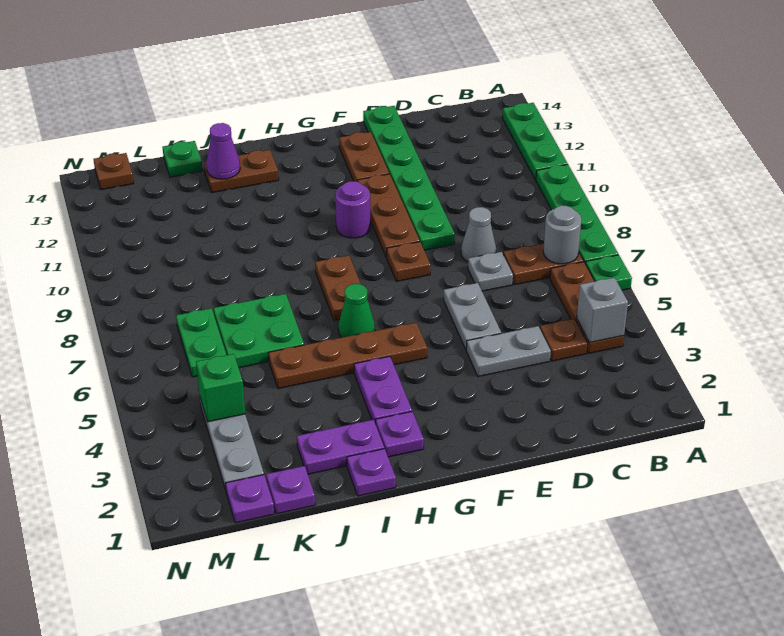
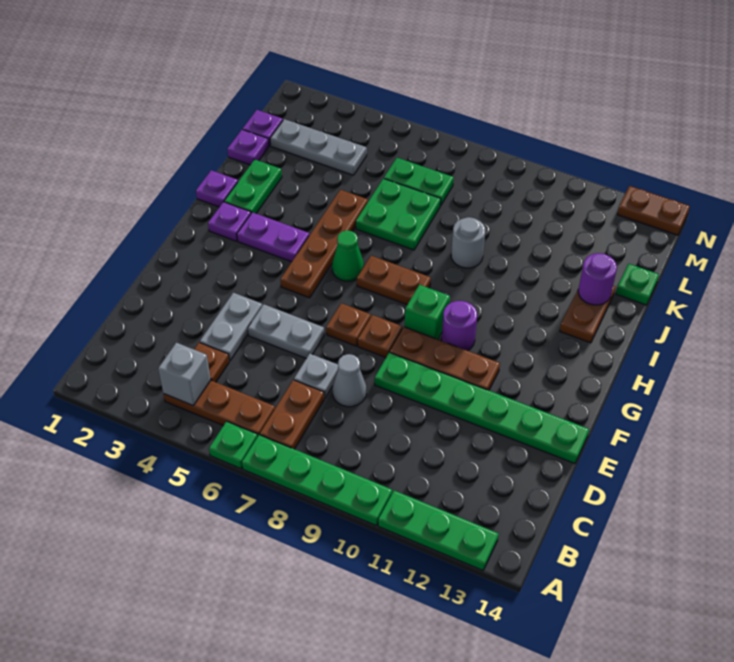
grey round brick B7 level 2 -> grey round brick J9 level 1
brown plate F12:F13 level 1 -> brown plate N13:N14 level 1
purple plate I2:J2 level 1 -> green plate I2:J2 level 1
purple cone J13 level 2 -> purple round brick J13 level 2
green brick L4 level 2 -> green brick G9 level 1
brown plate M14 level 1 -> brown plate F7 level 1

